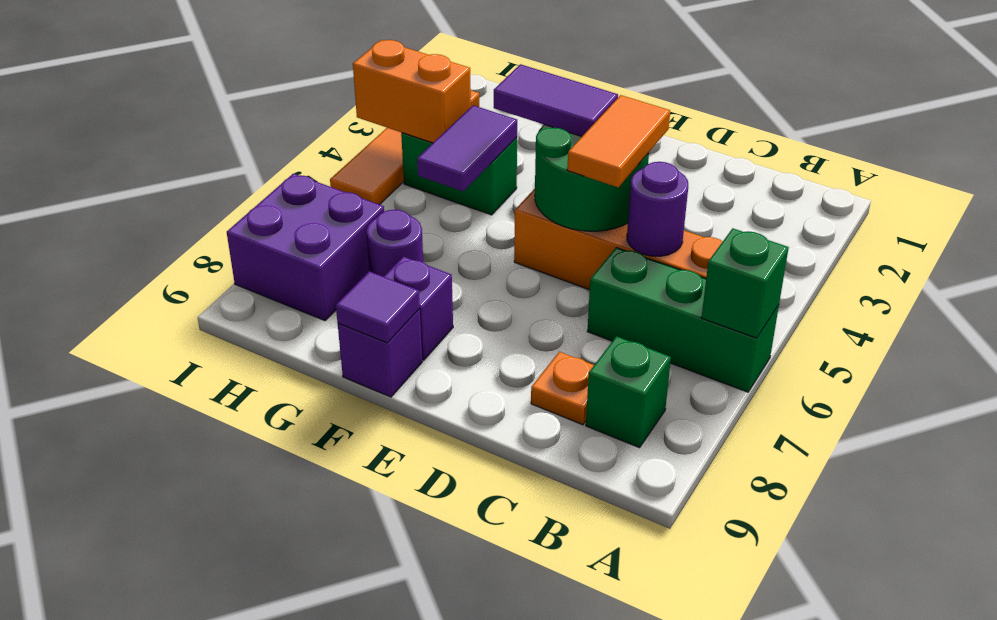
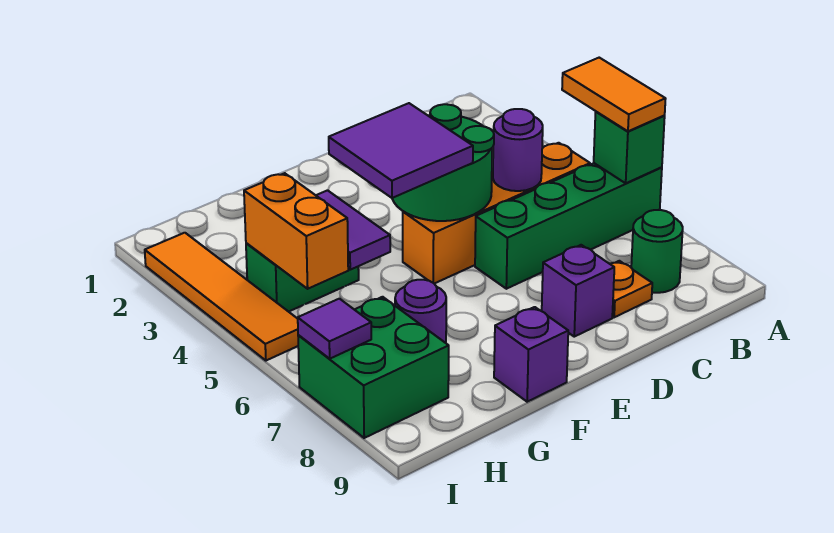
green brick A6:C6 level 1 -> green brick A6:D6 level 1
green brick B8 level 1 -> green round brick B8 level 1
orange tile D4:D5 level 3 -> orange tile A5:A6 level 3
purple tile E4:F4 level 3 -> purple tile E4:F5 level 3
purple brick F8 level 1 -> purple brick D8 level 1
purple tile F9 level 2 -> purple tile I7 level 2
orange brick H4:I4 level 2 -> orange brick H4:H5 level 2
purple brick H7:I8 level 1 -> green brick H7:I8 level 1

